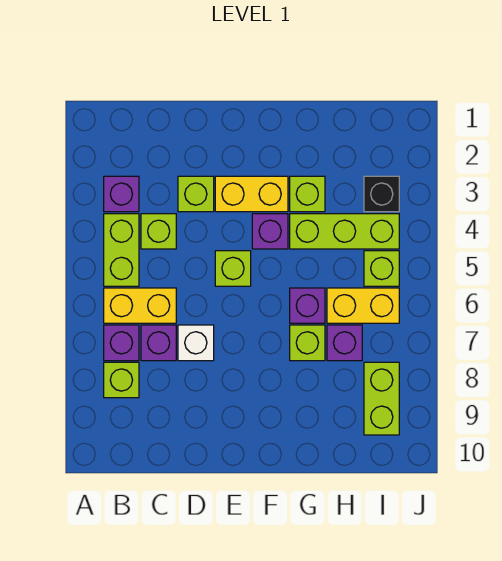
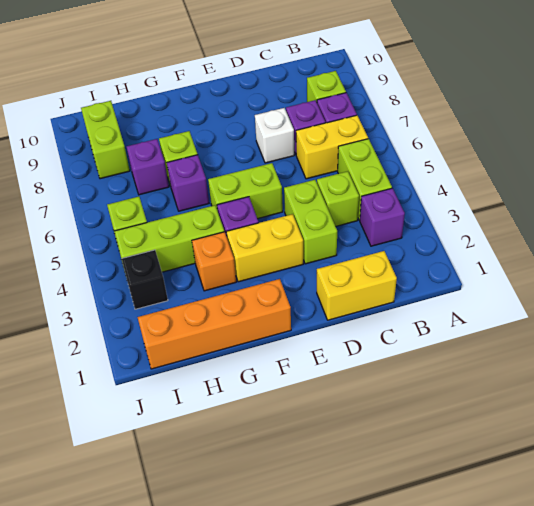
lime brick D3 level 1 -> lime brick D3:D4 level 1
lime brick E5 level 1 -> lime brick E5:F5 level 1
none -> orange brick F1:I1 level 1
lime brick G3 level 1 -> orange brick G3 level 1
yellow brick H6:I6 level 1 -> yellow brick C1:D1 level 1

